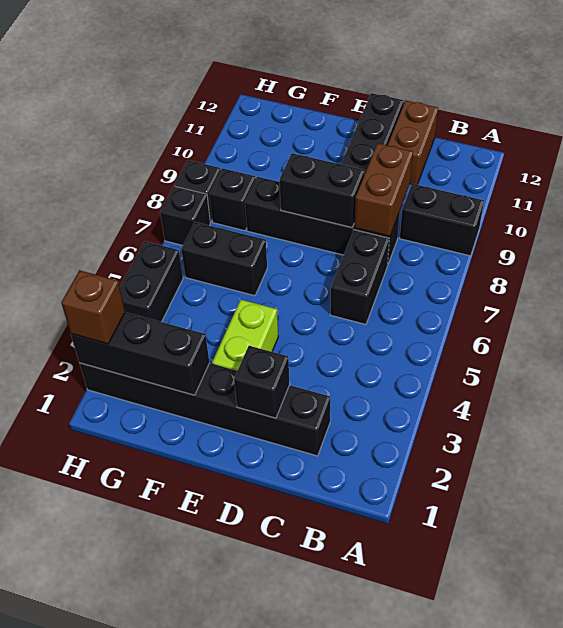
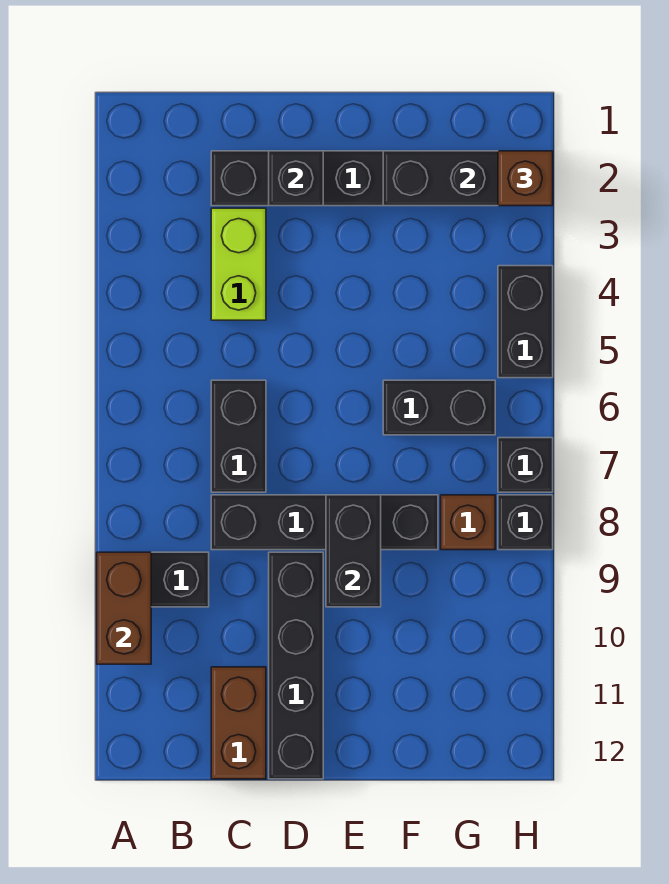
brown brick C8:C9 level 2 -> brown brick A9:A10 level 2
black brick D8:E8 level 2 -> black brick E8:E9 level 2
lime brick E3:E4 level 1 -> lime brick C3:C4 level 1
black brick G8 level 1 -> brown brick G8 level 1

